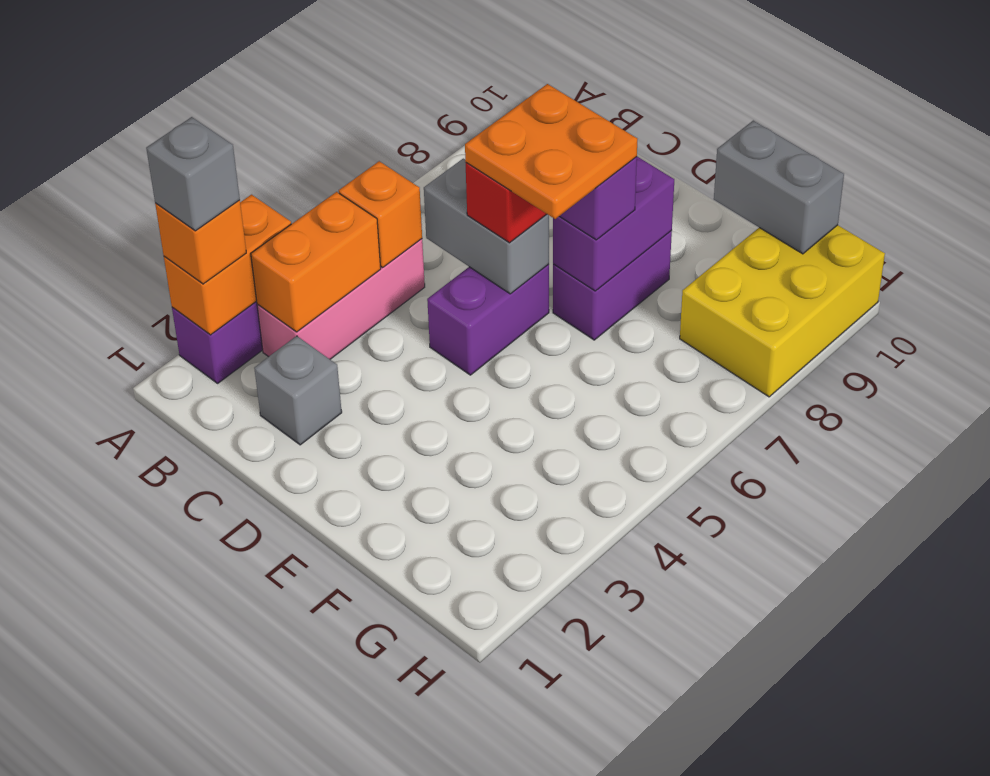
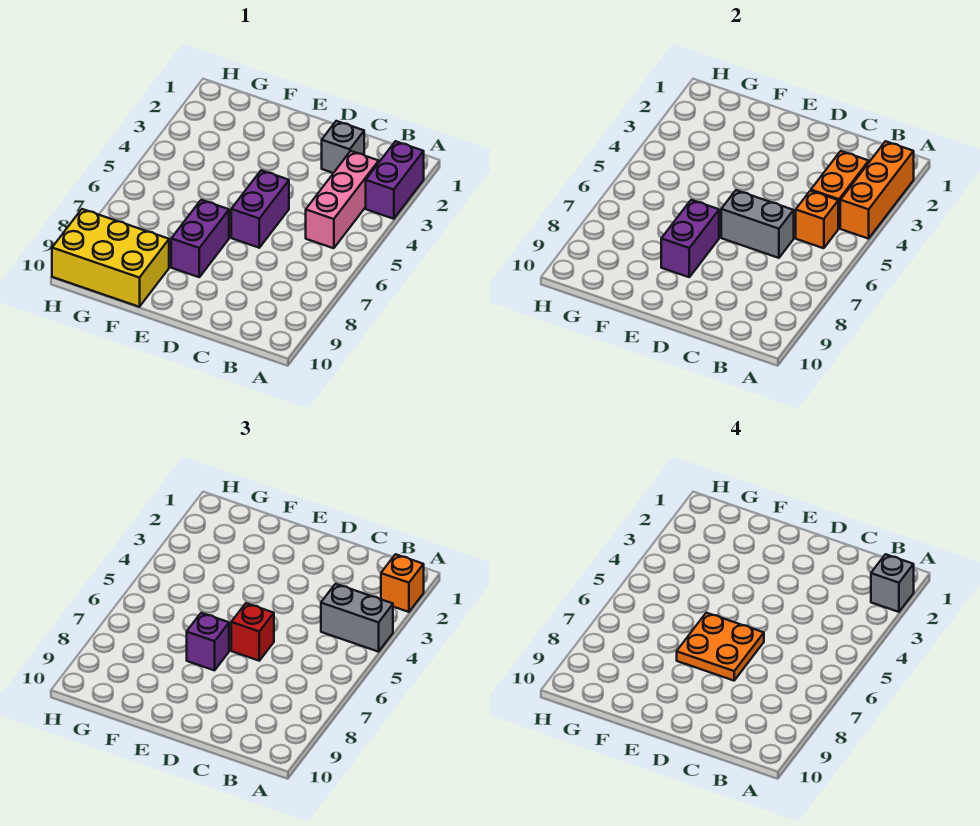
orange brick A2:A3 level 2 -> orange brick A2:A4 level 2
grey brick F10:G10 level 2 -> grey brick A4:B4 level 3
yellow brick G8:H10 level 1 -> yellow brick F9:H10 level 1

